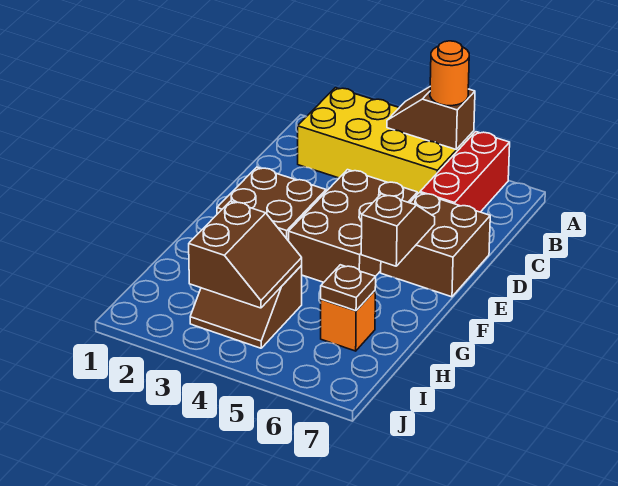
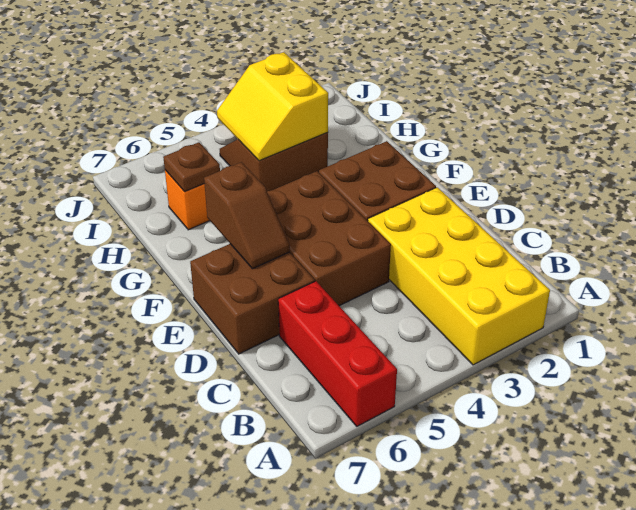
yellow brick A2:B5 level 1 -> yellow brick A2:D3 level 1
brown slope A4:A5 level 2 top 5 -> none
orange round brick A5 level 3 -> none
brown slope H3:I4 level 2 top 3 -> yellow slope H3:I4 level 2 top 3

